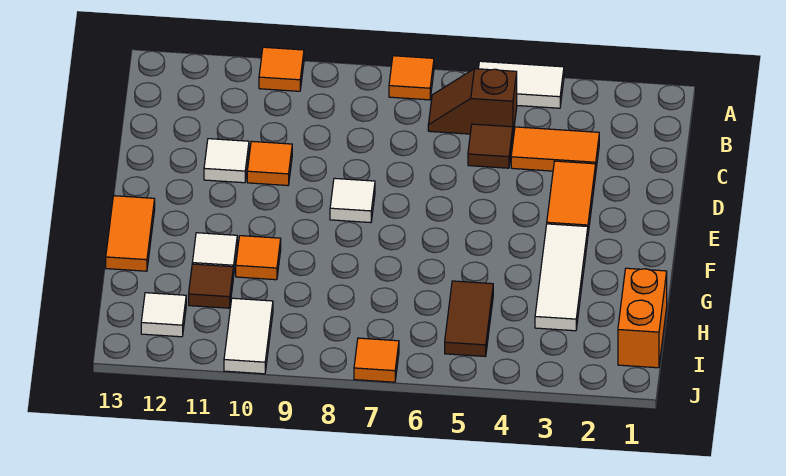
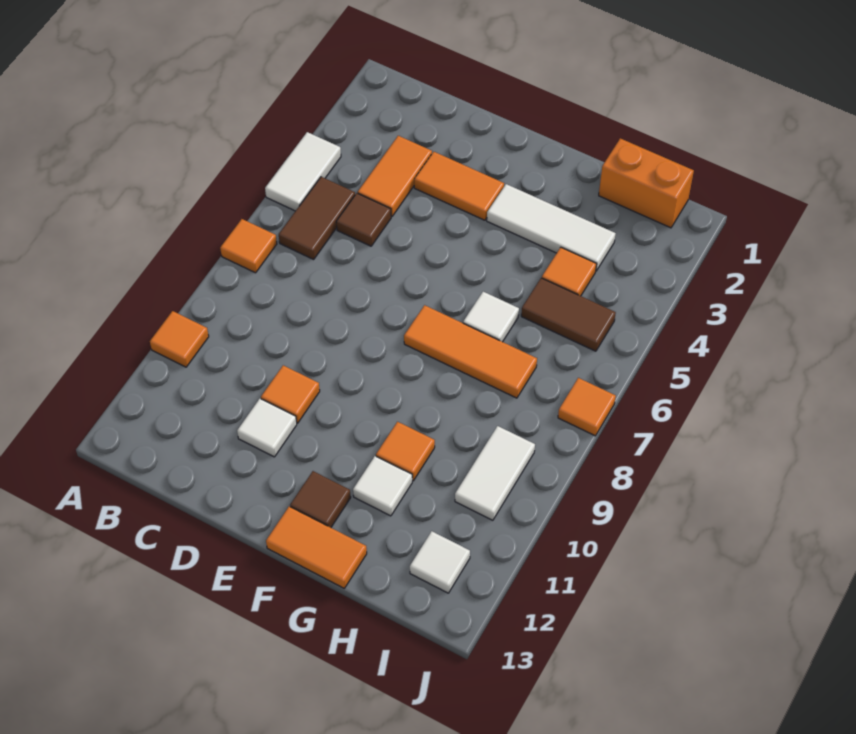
brown slope B5:B6 level 1 top 5 -> brown tile B5:B6 level 1
white tile E8 level 1 -> white tile G6 level 1
none -> orange tile F7:H7 level 1
none -> orange tile H4 level 1
brown tile H11 level 1 -> brown tile F12 level 1
white tile I10:J10 level 1 -> white tile I9:I10 level 1

